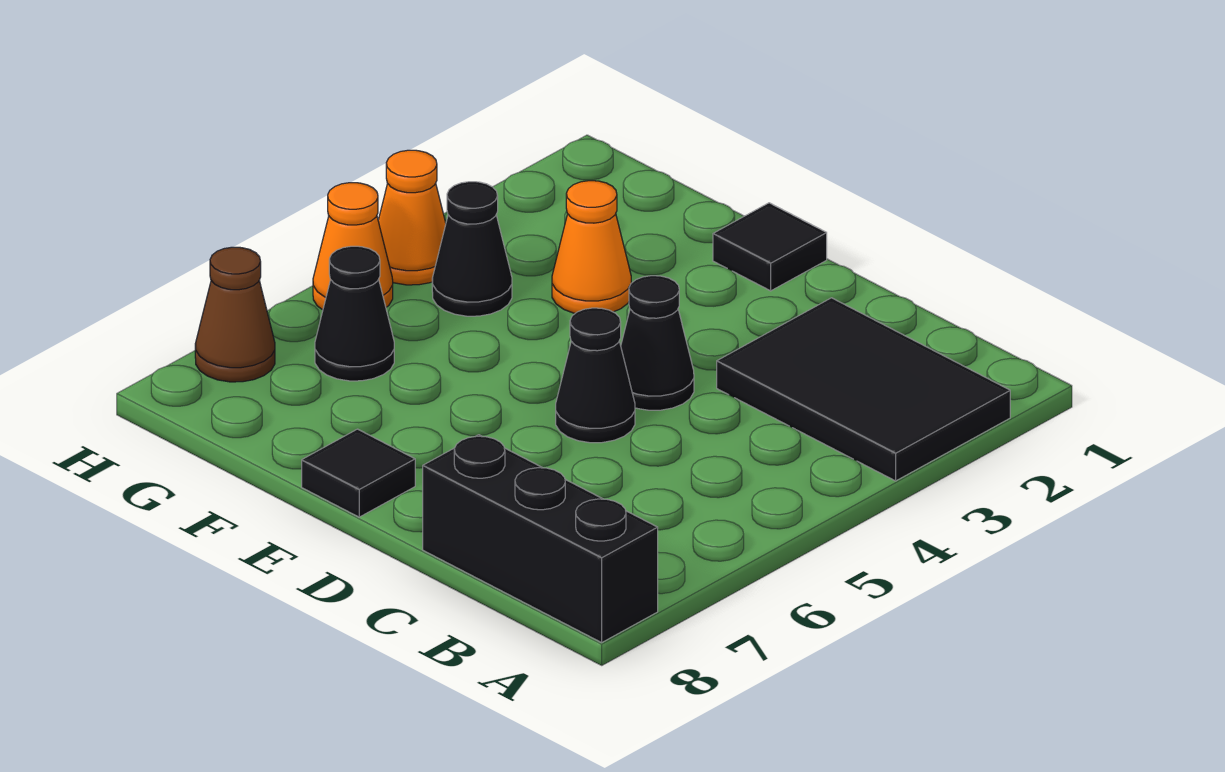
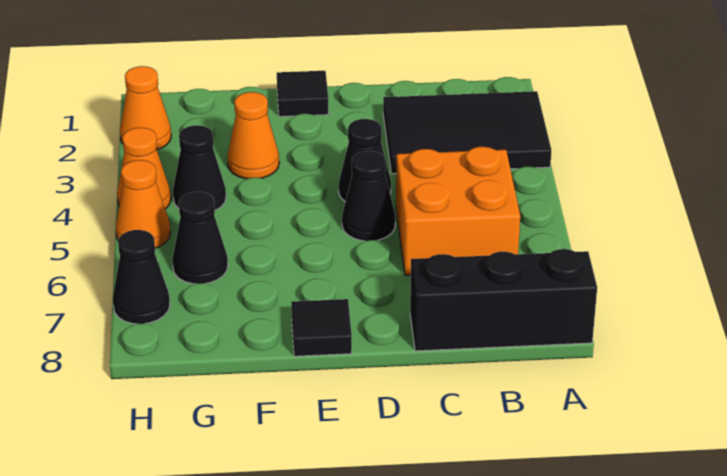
none -> orange brick B5:C6 level 1
none -> orange cone H2 level 1
brown cone H7 level 1 -> black cone H7 level 1

